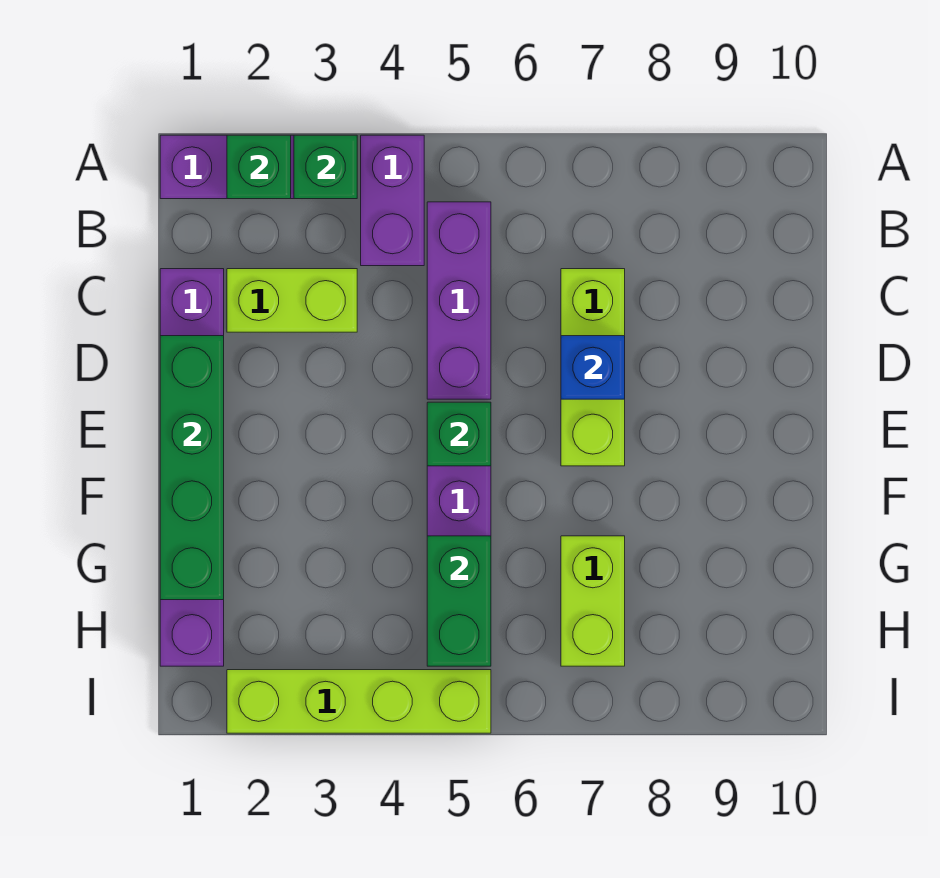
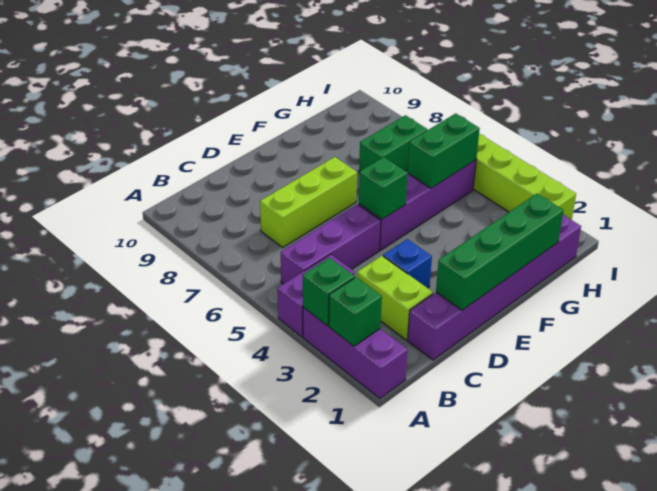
blue brick D7 level 2 -> blue brick D3 level 1
lime brick G7:H7 level 1 -> green brick G7:H7 level 1

